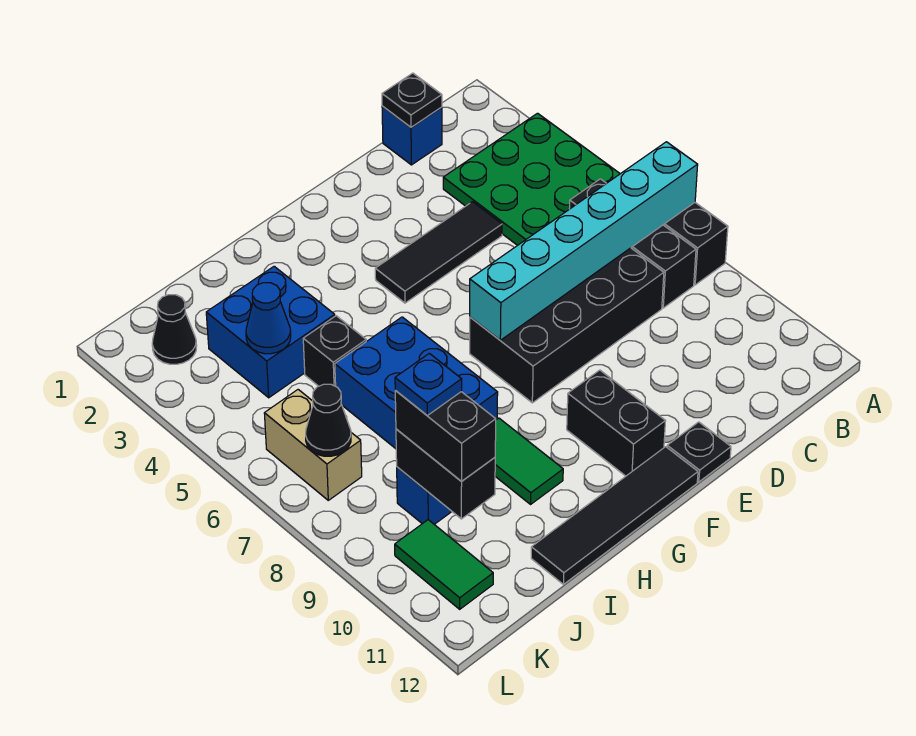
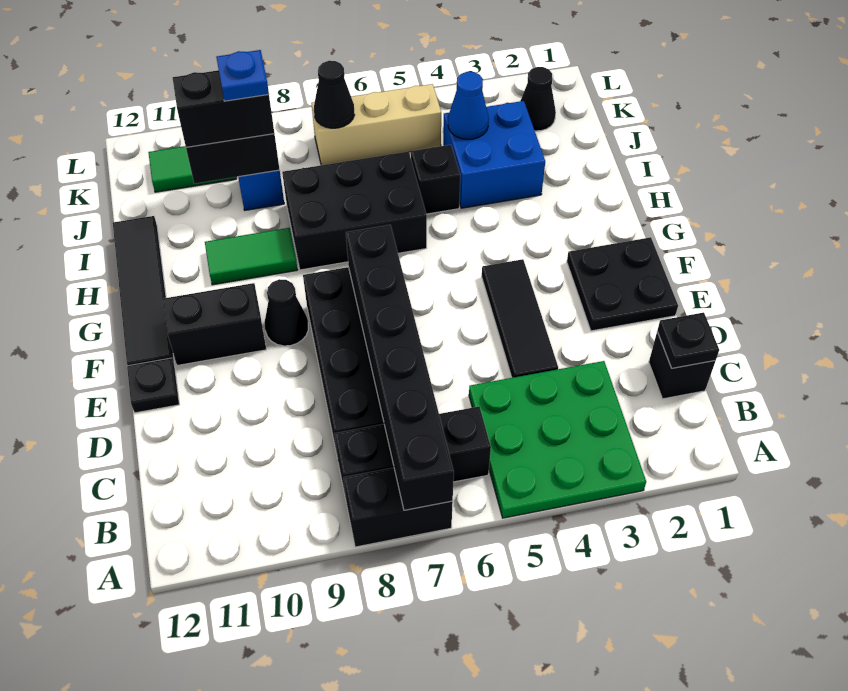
cyan brick A7:F7 level 2 -> black brick A7:F7 level 2
blue brick C1 level 1 -> black brick C1 level 1
none -> black plate E1:F2 level 1
none -> black cone F9 level 1
blue brick H6:I8 level 1 -> black brick H6:I8 level 1
tan brick K6:K7 level 1 -> tan brick K5:K7 level 1

